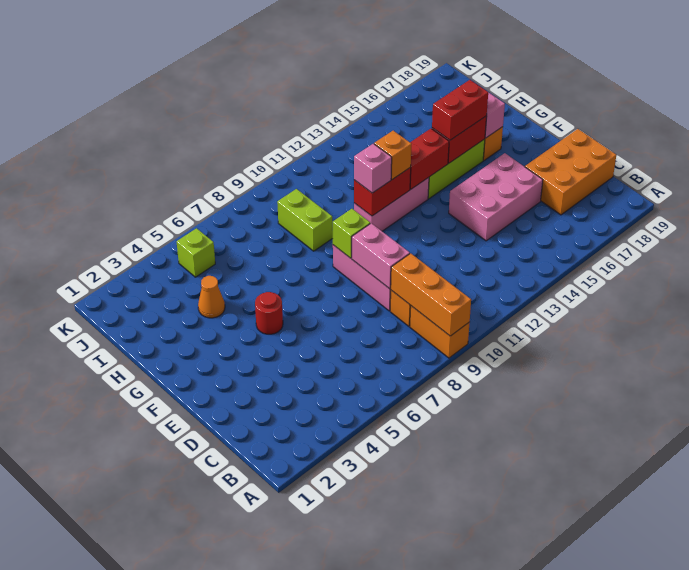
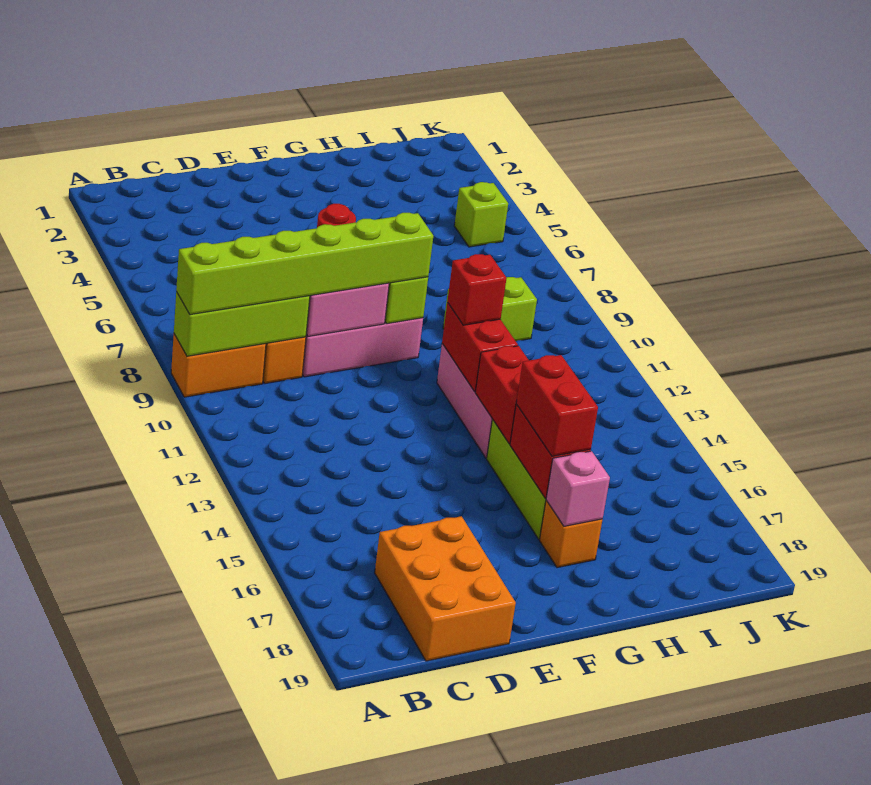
orange brick A9:C9 level 2 -> lime brick A9:C9 level 2
none -> lime brick A9:F9 level 3
pink brick D14:E16 level 1 -> none
pink brick G11 level 3 -> red brick G11 level 3
orange brick G12 level 3 -> none
orange cone H4 level 1 -> none

